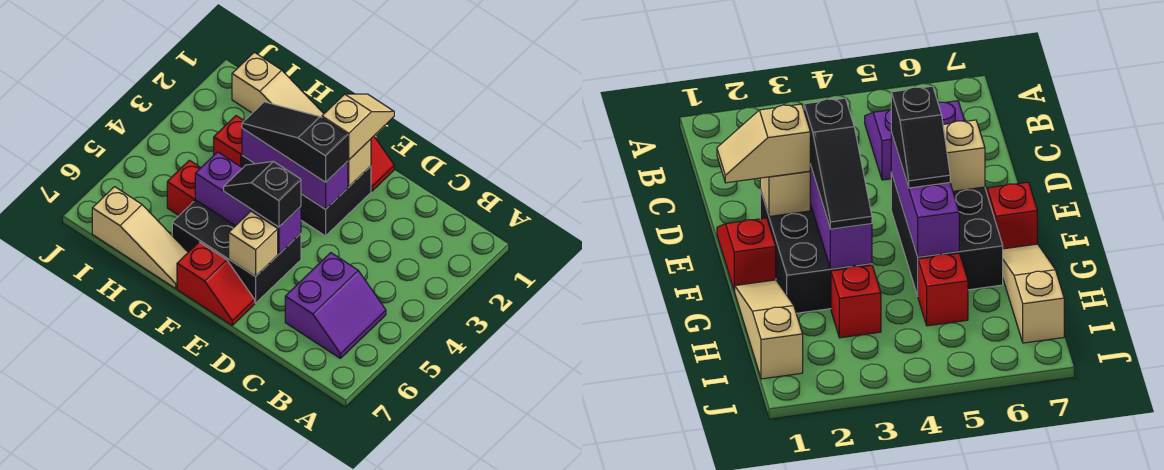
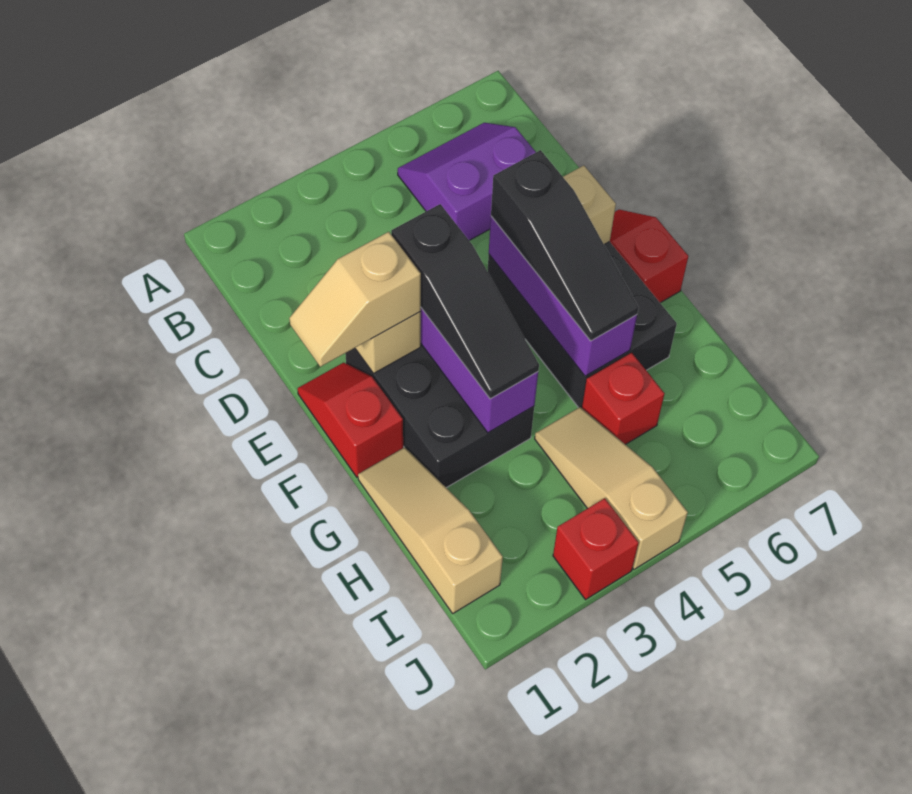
black slope E5:F5 level 3 top E -> black slope E5:G5 level 3 top E
tan slope G7:I7 level 1 top I -> tan slope H4:J4 level 1 top J
red brick H3 level 1 -> red brick J3 level 1

